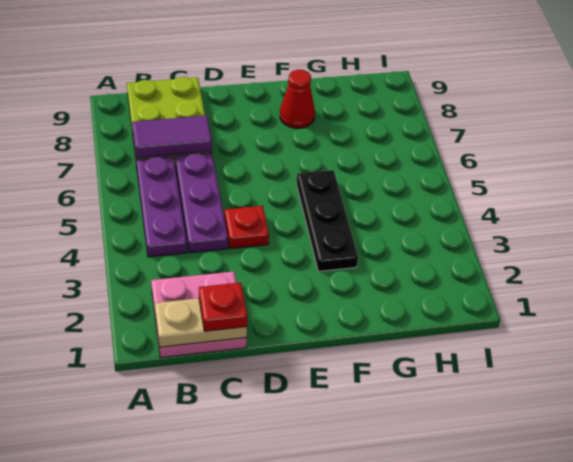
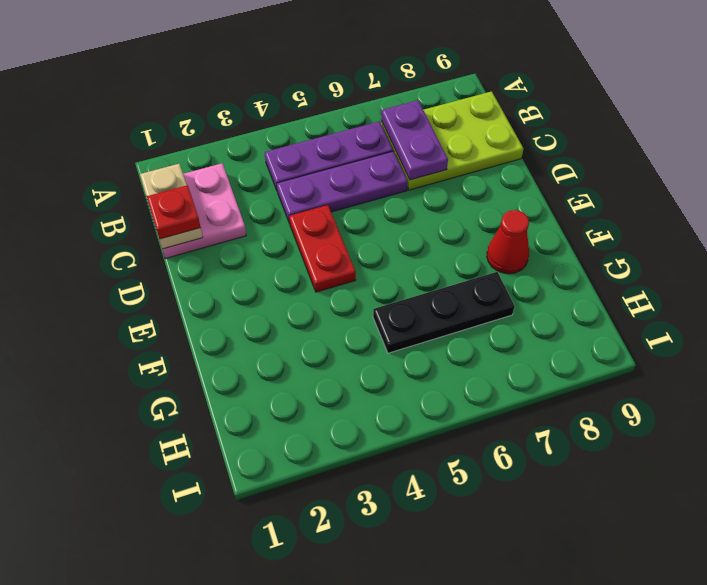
purple tile B7:C7 level 2 -> purple plate B7:C7 level 2
red plate D4 level 1 -> red plate D4:E4 level 1
black plate F3:F5 level 1 -> black plate G5:G7 level 1

